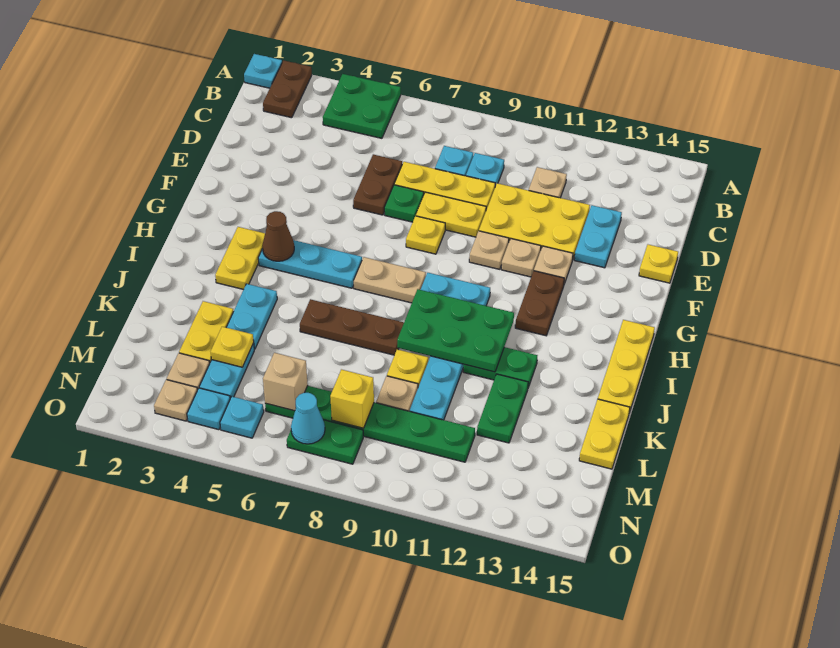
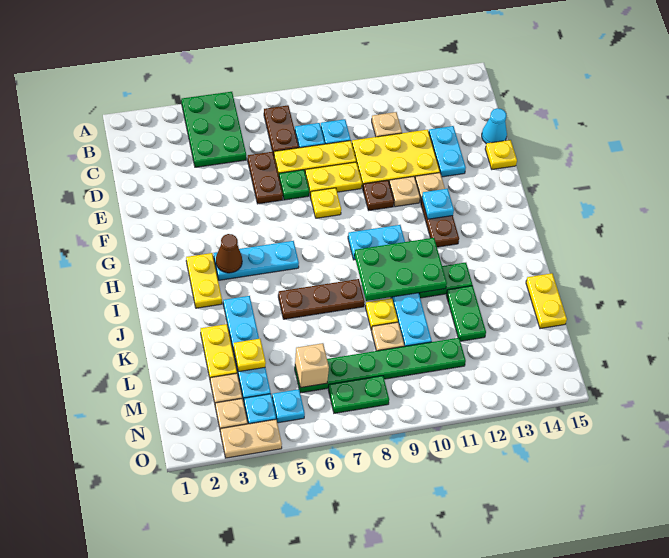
cyan plate A1 level 1 -> cyan plate G12 level 2
brown plate A2:B2 level 1 -> brown plate B7:C7 level 1
green plate A4:B5 level 1 -> green plate A4:C5 level 1
tan plate F10 level 1 -> brown plate F10 level 1
tan plate H7:H8 level 1 -> tan plate O3:O4 level 1
yellow plate H15:J15 level 1 -> none
yellow brick M8 level 2 -> none
cyan cone N7 level 2 -> cyan cone D15 level 1

